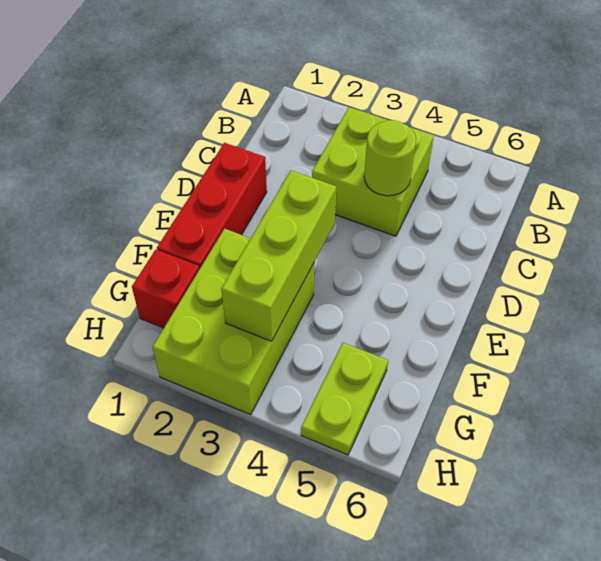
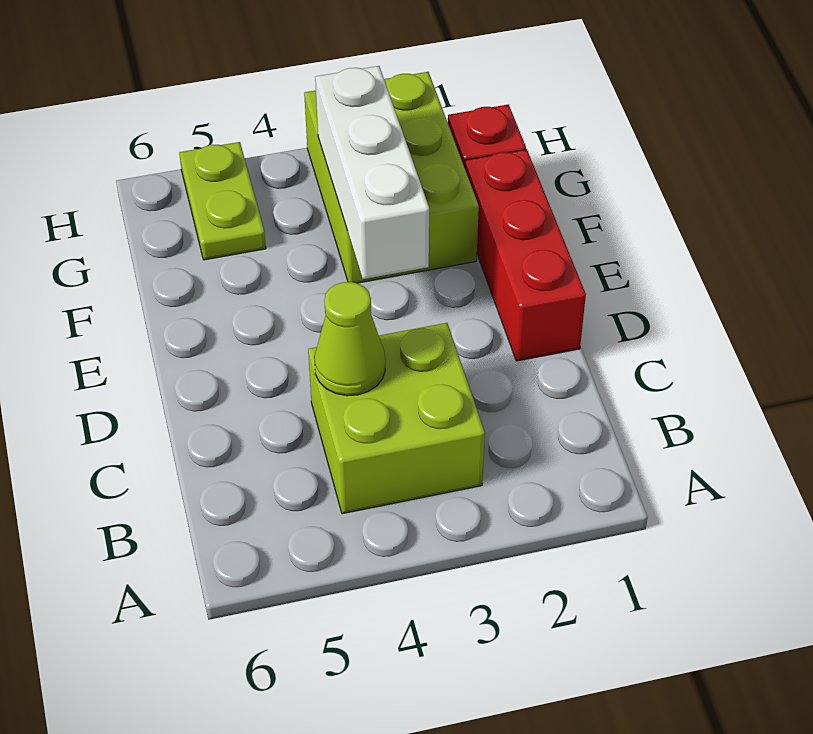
lime round brick C4 level 2 -> lime cone C4 level 2
lime brick E3:G3 level 2 -> white brick E3:G3 level 2

